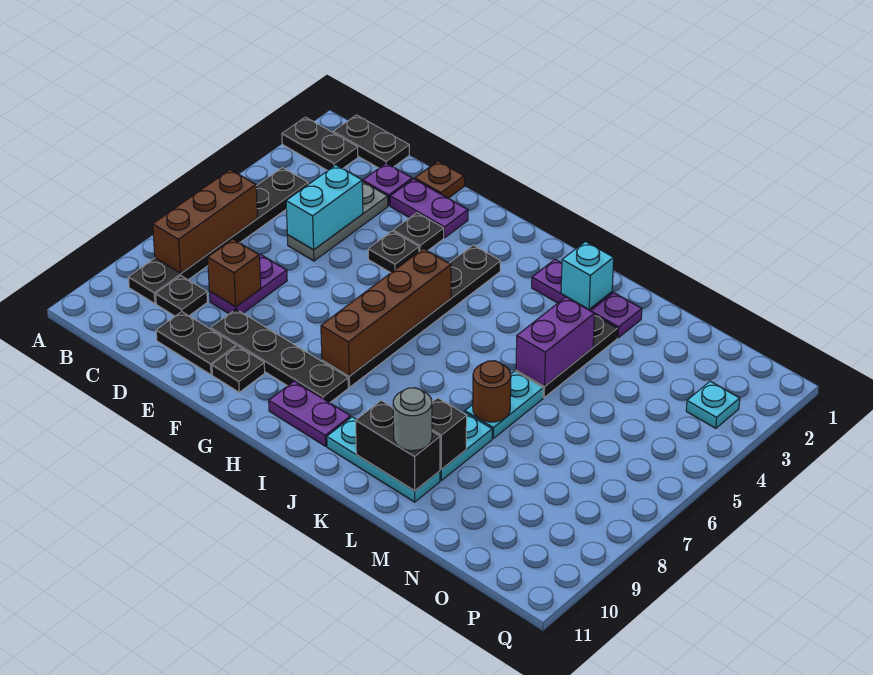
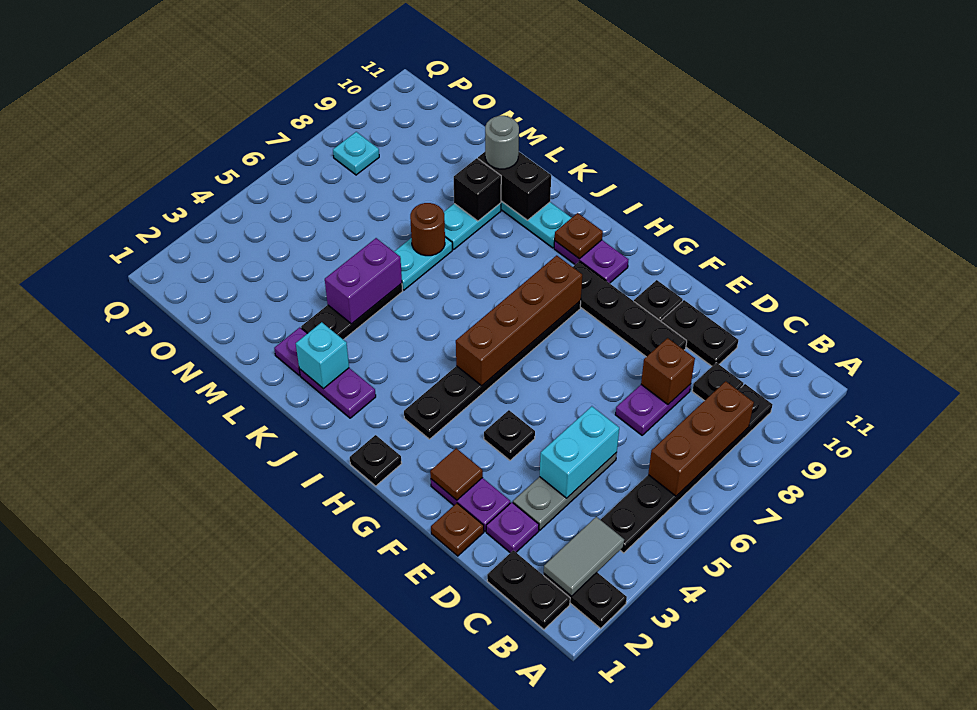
none -> grey tile B2:B3 level 2
none -> brown tile F2 level 2
black plate F3 level 1 -> black plate H1 level 1
none -> brown plate I10 level 2
cyan plate P3 level 1 -> cyan plate P8 level 1

